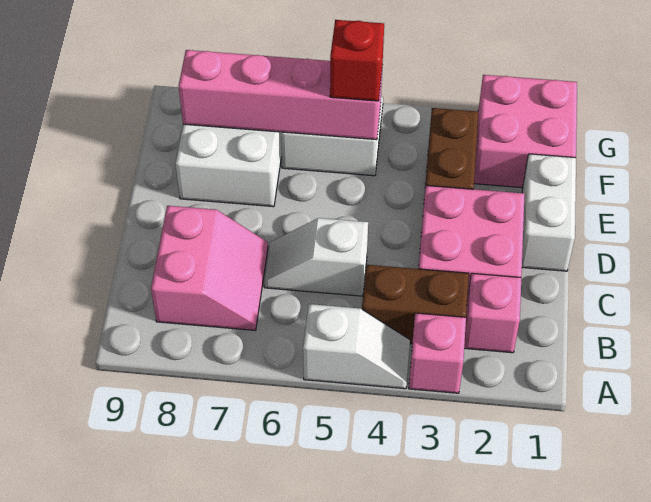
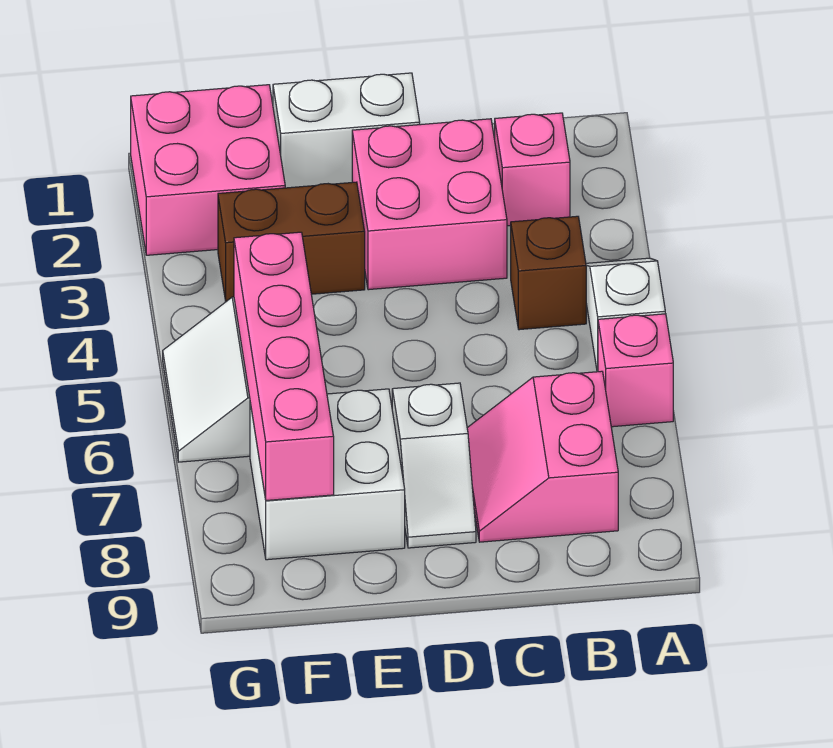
pink brick A3 level 1 -> pink brick A6 level 1
brown brick B3:B4 level 1 -> brown brick B4 level 1
pink slope B7:C8 level 1 top 8 -> pink slope B7:C8 level 1 top B
white slope C5:C6 level 1 top 5 -> white slope D7:D8 level 1 top 7
red brick F5 level 3 -> none

